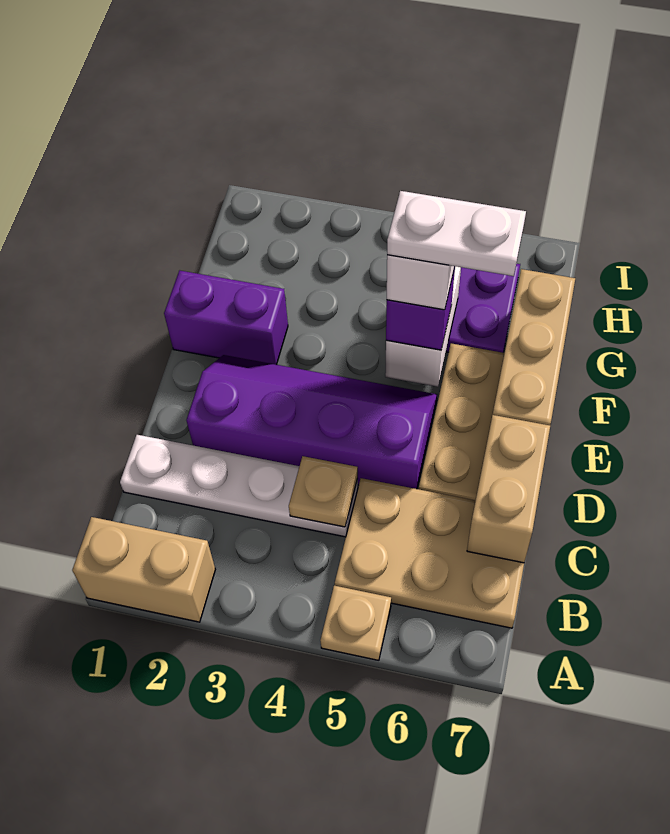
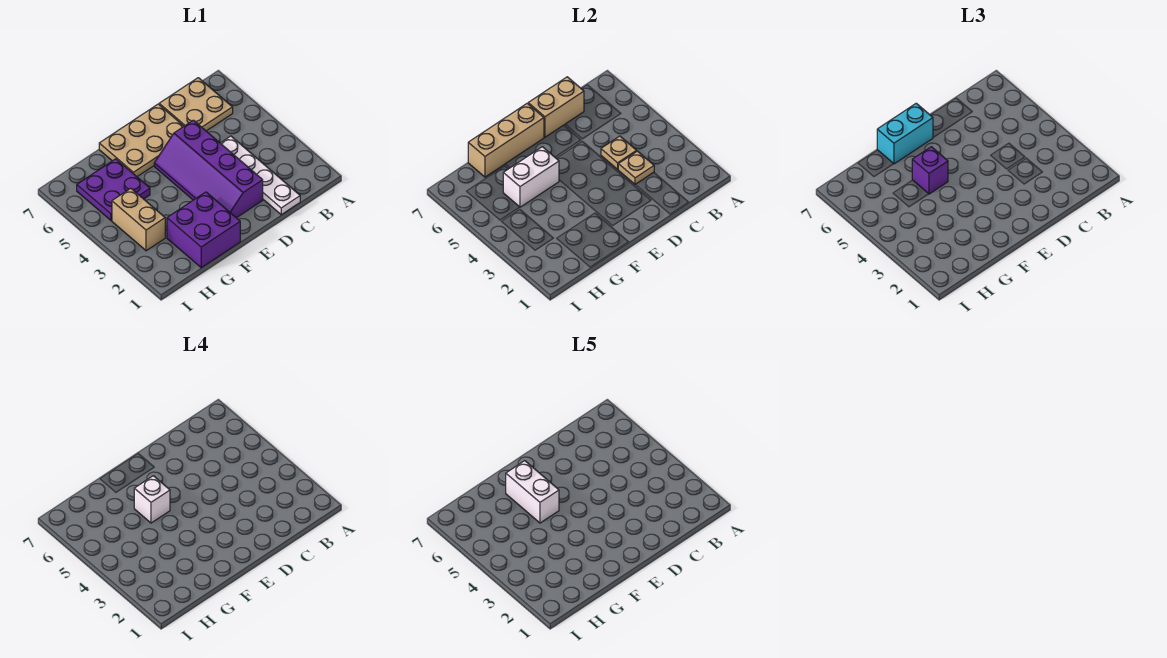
tan brick A1:A2 level 1 -> tan brick H3:H4 level 1
tan plate A5 level 1 -> tan plate C3 level 2
tan plate B5:C7 level 1 -> tan plate B6:C7 level 1
none -> cyan brick E7:F7 level 3
purple brick F1:F2 level 1 -> purple brick F1:G2 level 1
white plate F5:F6 level 5 -> white brick F5:F6 level 5

